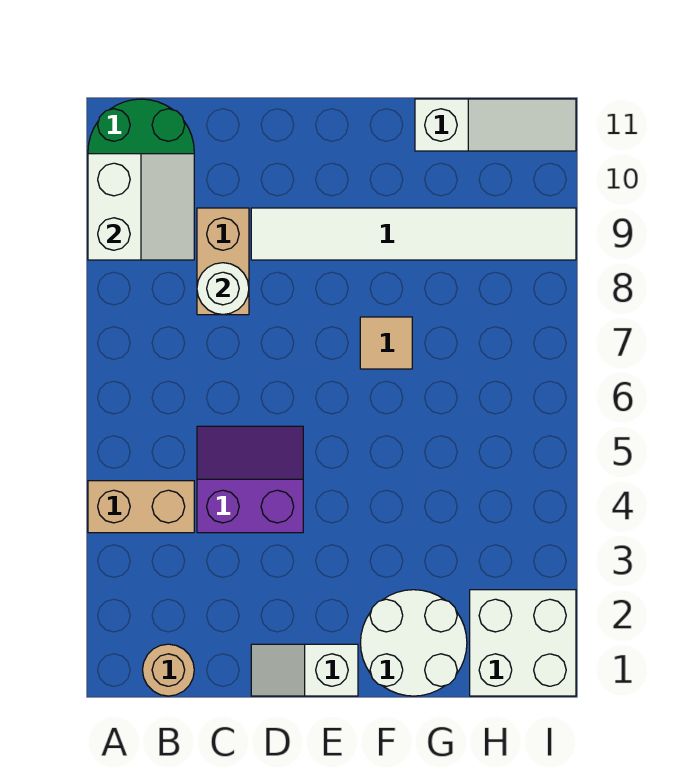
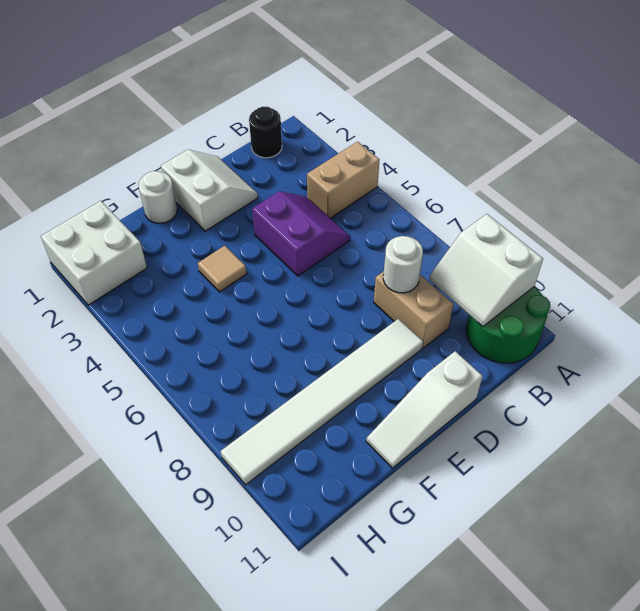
tan round brick B1 level 1 -> black round brick B1 level 1
purple slope C4:D5 level 1 top 4 -> purple slope C4:D5 level 1 top D
white slope D1:E1 level 1 top E -> white slope D1:E2 level 1 top E
white round brick F1:G2 level 1 -> white round brick F1 level 1
tan tile F7 level 1 -> tan tile F4 level 1
white slope G11:I11 level 1 top G -> white slope D11:F11 level 1 top D

